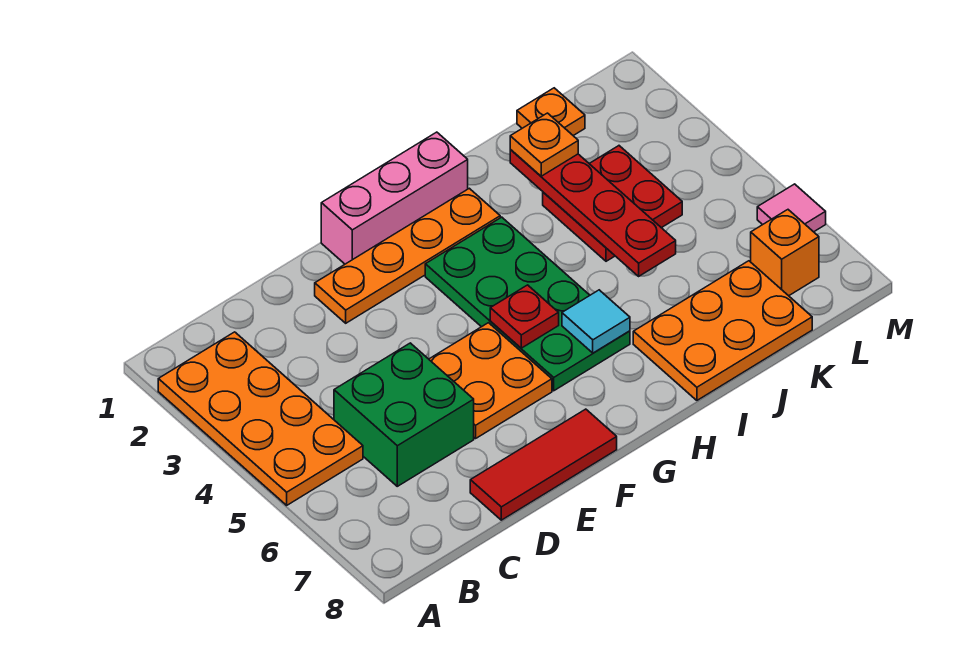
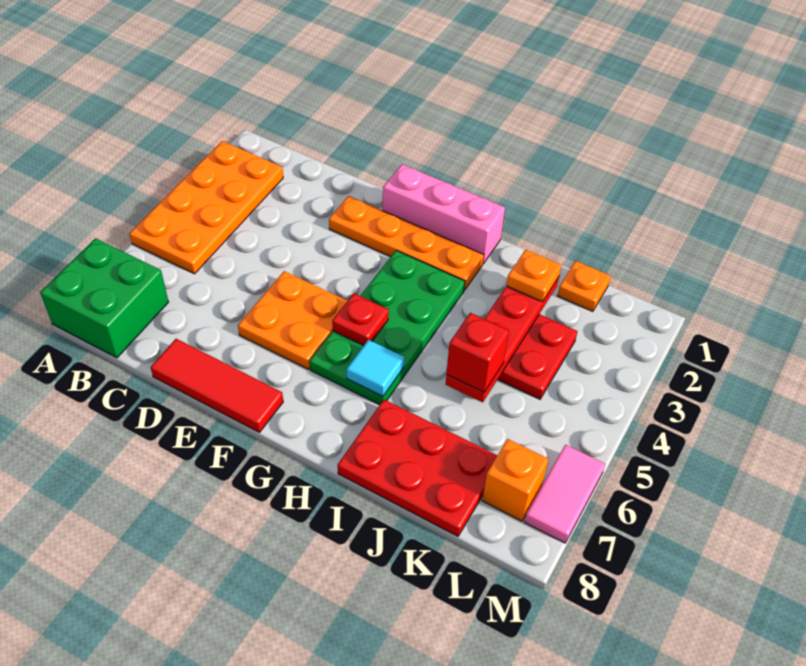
green brick C5:D6 level 1 -> green brick A7:B8 level 1
orange plate I7:K8 level 1 -> red plate I7:K8 level 1
none -> red brick J5 level 3
pink tile M6 level 1 -> pink tile M6:M7 level 1

